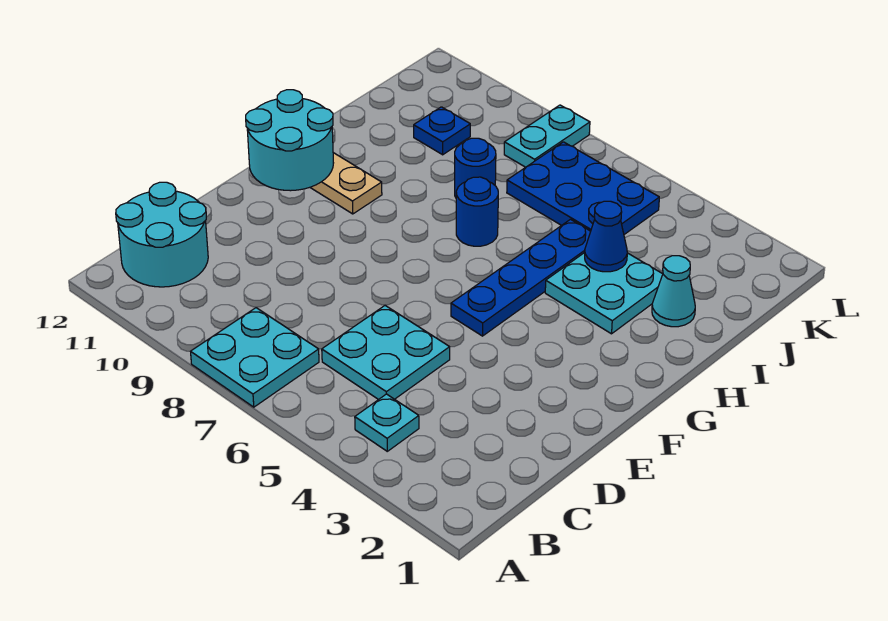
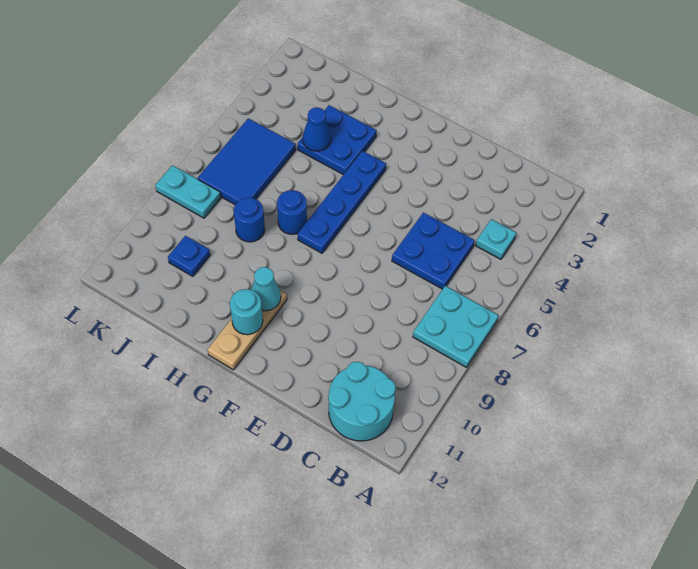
cyan plate C5:D6 level 1 -> blue plate C5:D6 level 1
blue plate F5:I5 level 1 -> blue plate G4:G7 level 1
cyan round brick F11:G12 level 2 -> cyan round brick G11 level 2
cyan plate H3:I4 level 1 -> blue plate H3:I4 level 1
cyan cone I2 level 1 -> cyan cone G10 level 2
blue plate J5:K7 level 1 -> blue tile J5:K7 level 1

